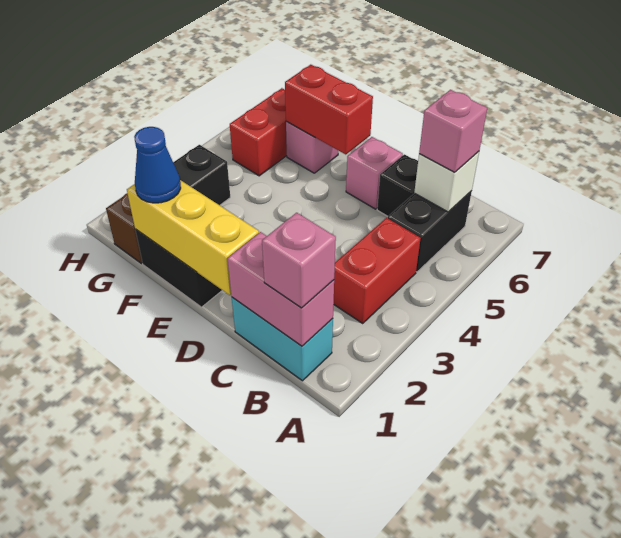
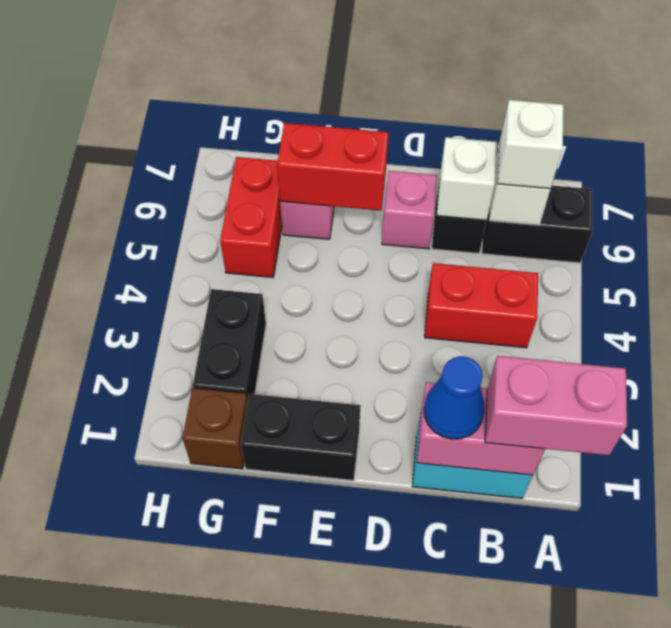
pink brick B1 level 3 -> pink brick A1:B1 level 3
red brick B3:B4 level 1 -> red brick B4:C4 level 1
black brick B5:B6 level 1 -> black brick A6:B6 level 1
pink brick B6 level 3 -> white brick B6 level 3
none -> white brick C6 level 2
yellow brick D1:F1 level 2 -> none
blue cone F1 level 3 -> blue cone C1 level 3

